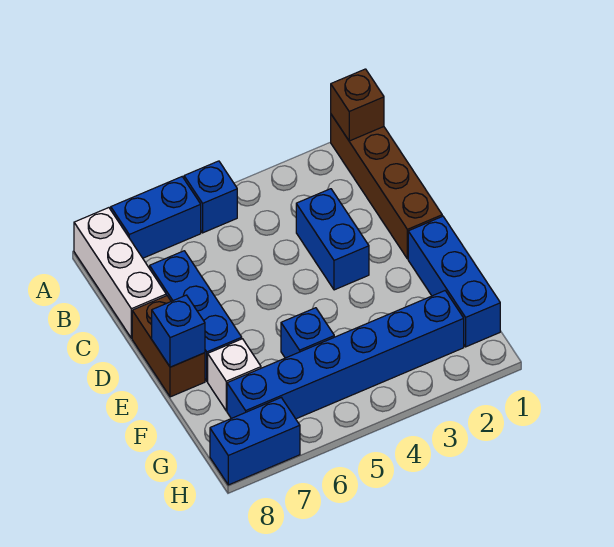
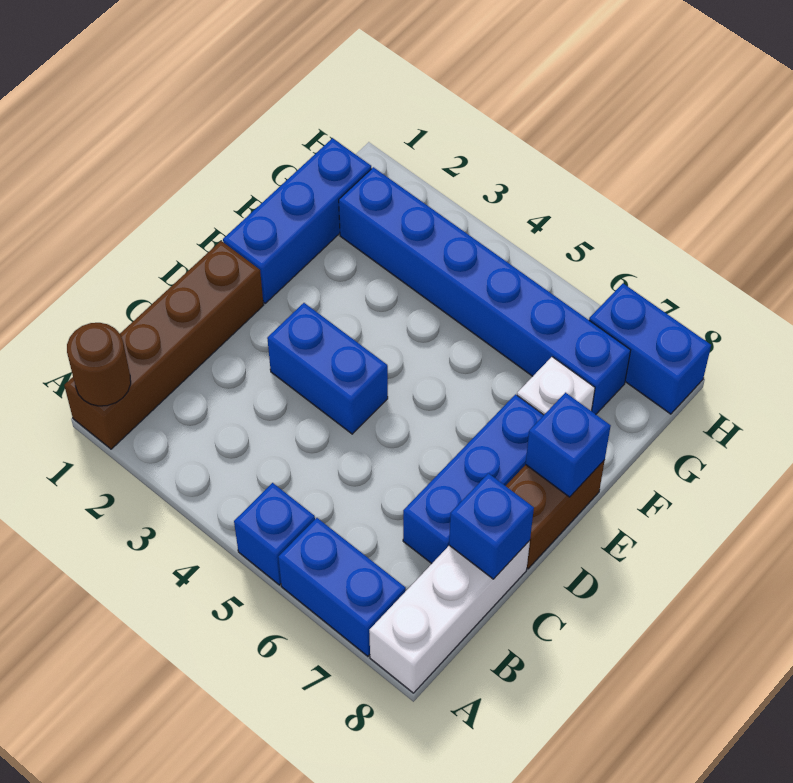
brown brick A1 level 2 -> brown round brick A1 level 2
blue brick C3:D3 level 1 -> blue brick D3:D4 level 1
blue brick F5 level 1 -> blue brick C8 level 2

